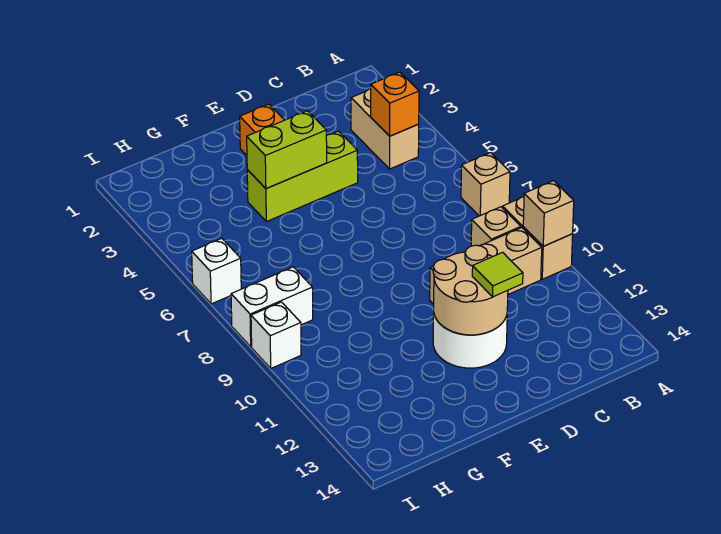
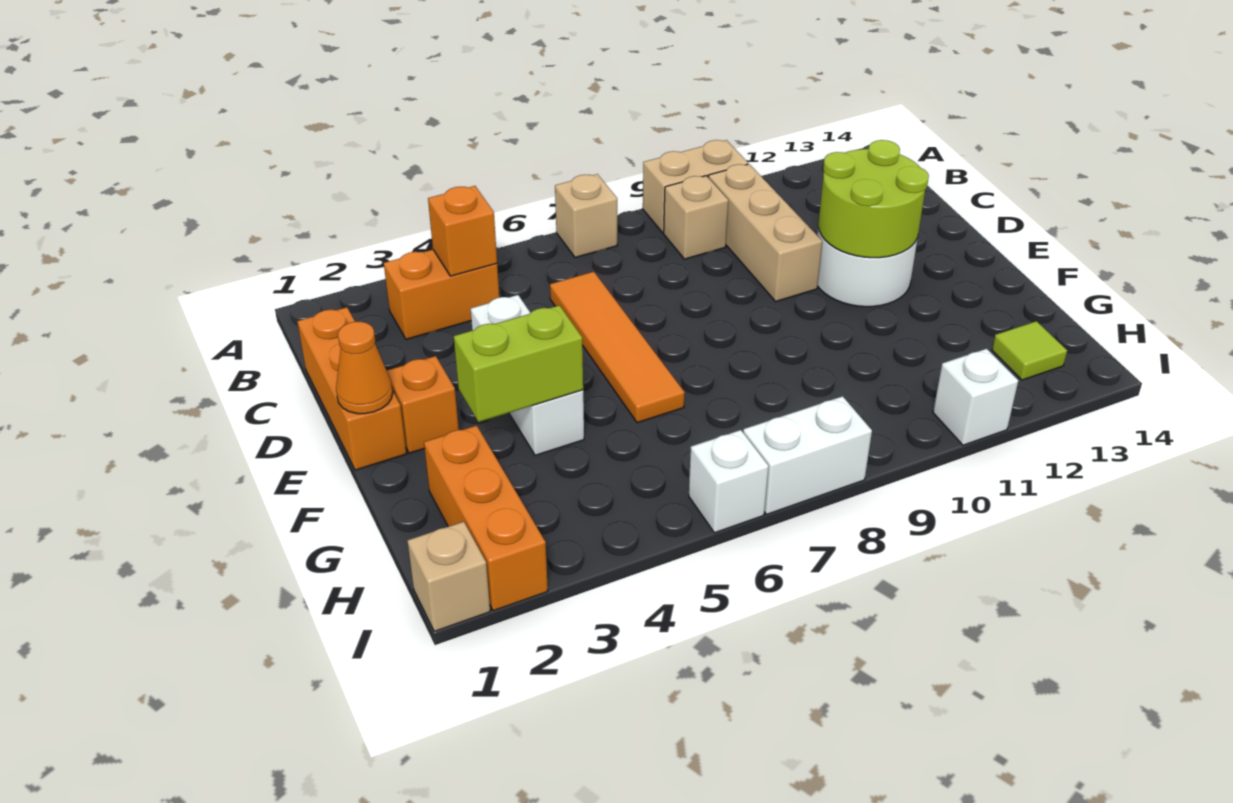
tan brick A10 level 2 -> tan brick I1 level 1
tan brick B3:B4 level 1 -> orange brick B3:B4 level 1
none -> orange brick C1:E1 level 1
none -> orange tile C6:F6 level 1
lime brick D4:F4 level 1 -> white brick D4:F4 level 1
tan round brick D11:E12 level 2 -> lime round brick D11:E12 level 2
lime tile D12 level 3 -> lime tile H13 level 1
none -> orange cone E1 level 2
lime brick E4:F4 level 2 -> lime brick F3:F4 level 2
none -> orange brick G2:I2 level 1
white brick H8:I8 level 1 -> white brick I7:I8 level 1
white brick I9 level 1 -> white brick I11 level 1

